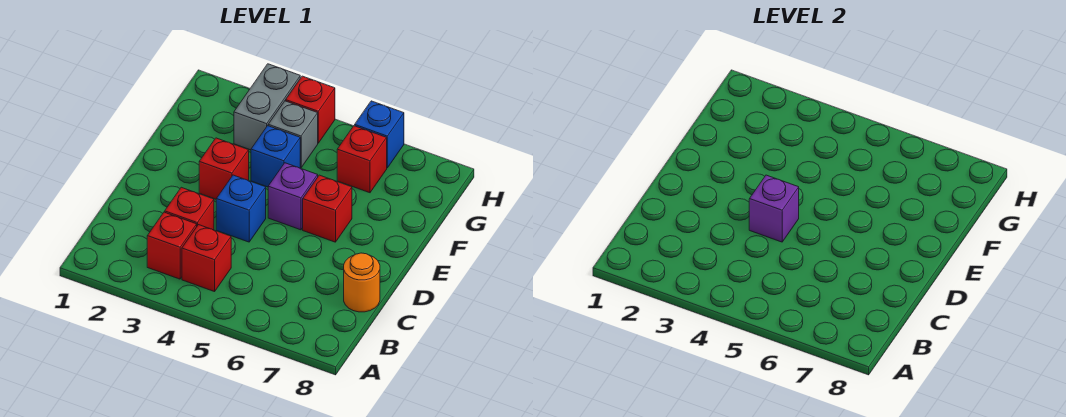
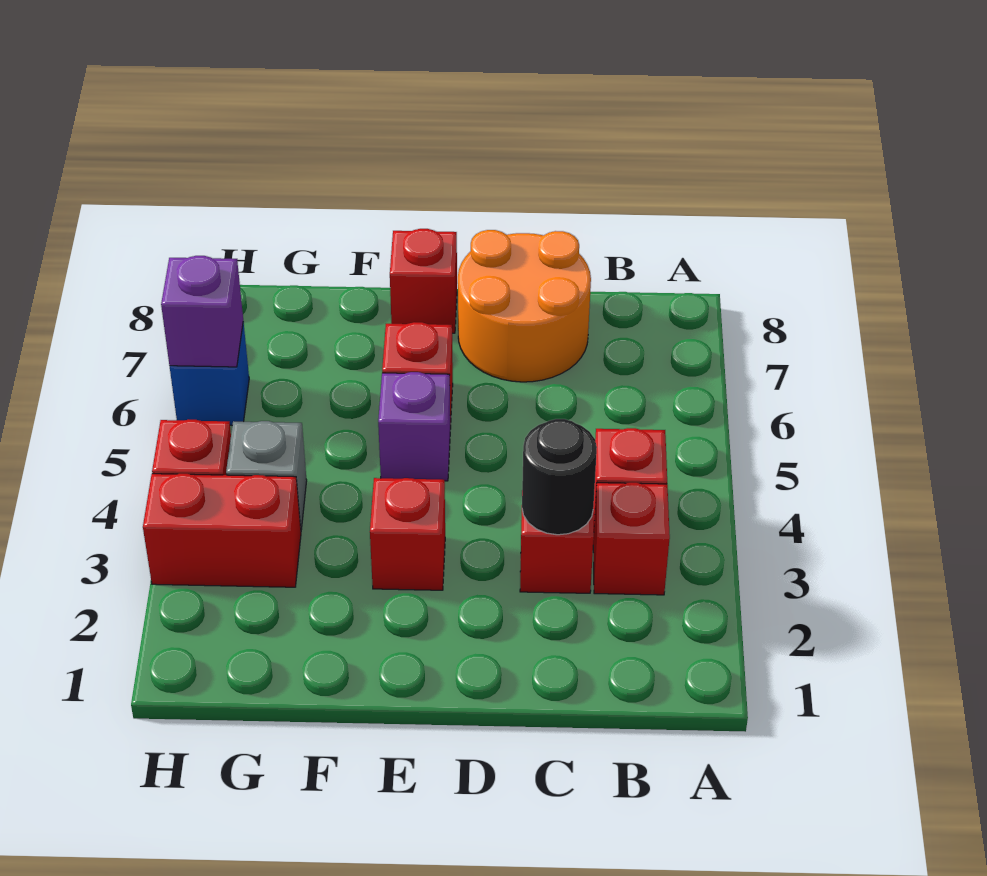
none -> black round brick C3 level 2
orange round brick C8 level 1 -> orange round brick C7:D8 level 1
blue brick D4 level 1 -> none
purple brick D4 level 2 -> purple brick H6 level 2
blue brick F4 level 1 -> none
grey brick G3:H3 level 1 -> red brick G3:H3 level 1
red brick G6 level 1 -> red brick E8 level 1

